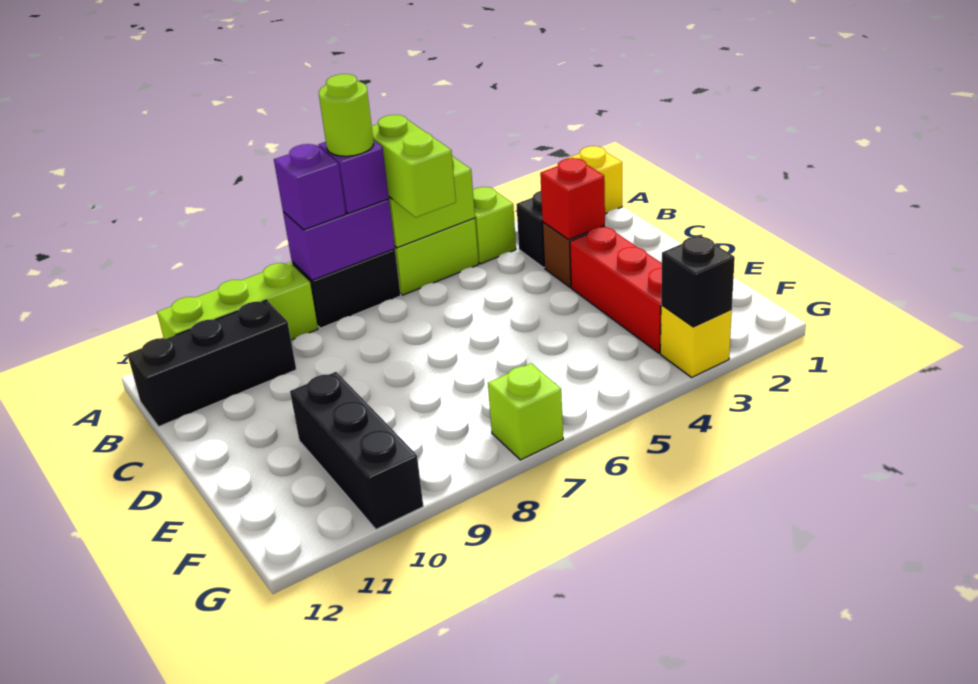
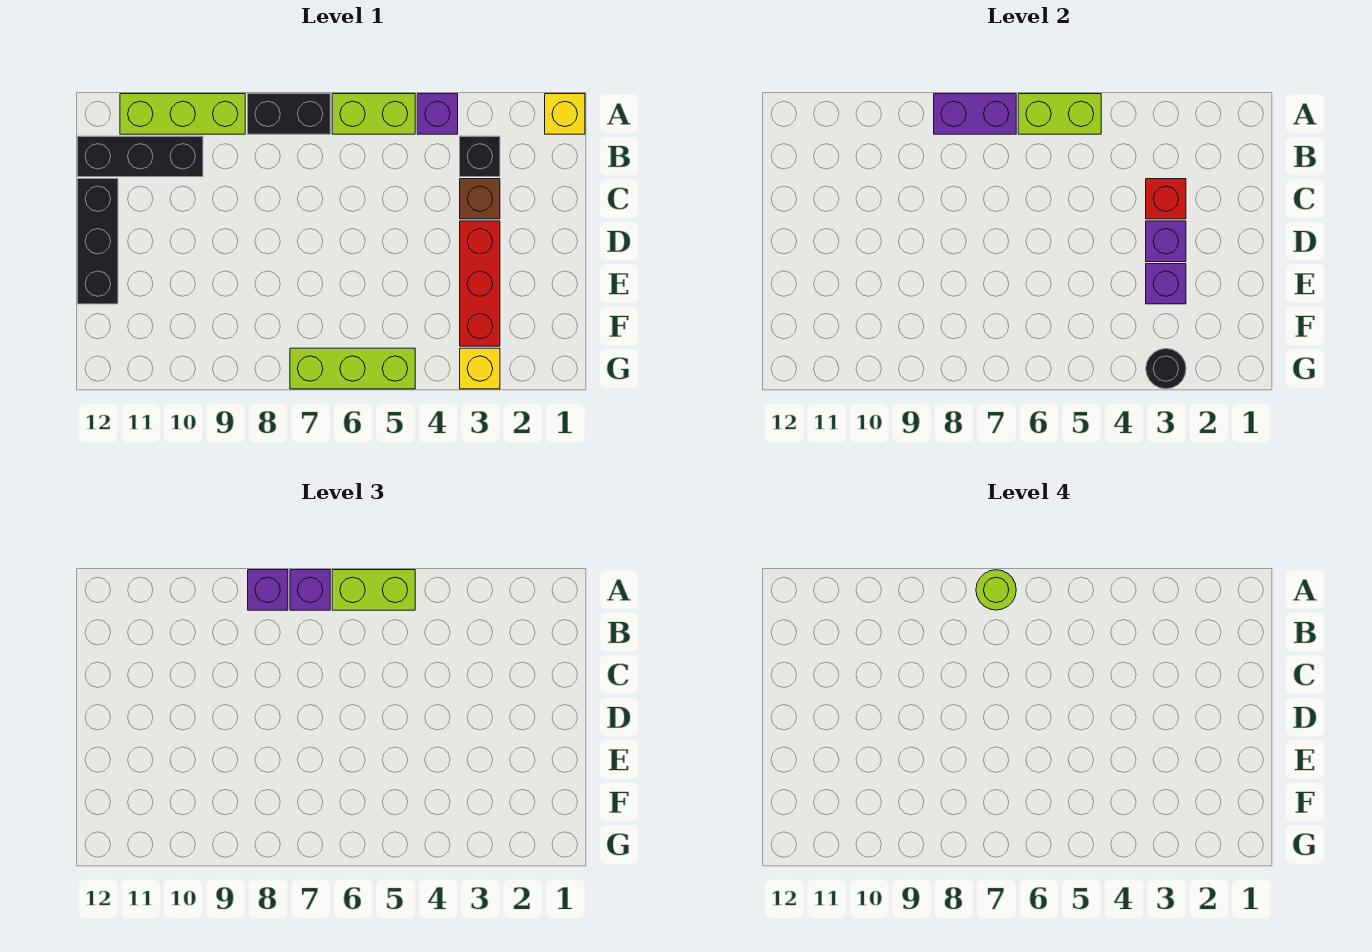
lime brick A4 level 1 -> purple brick A4 level 1
lime brick A6:B6 level 3 -> lime brick A5:A6 level 3
none -> purple brick D3 level 2
none -> purple brick E3 level 2
black brick E10:G10 level 1 -> black brick C12:E12 level 1
black brick G3 level 2 -> black round brick G3 level 2
lime brick G7 level 1 -> lime brick G5:G7 level 1

